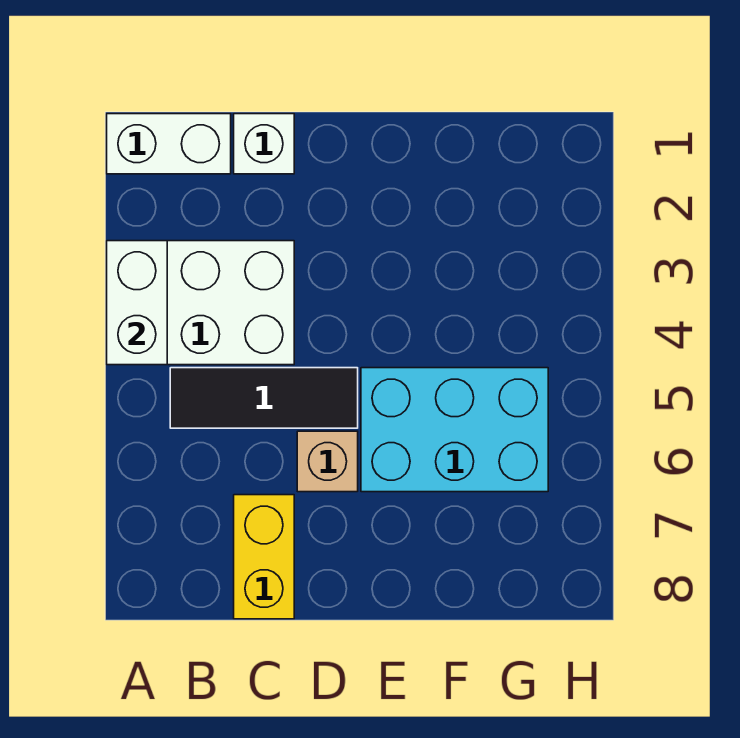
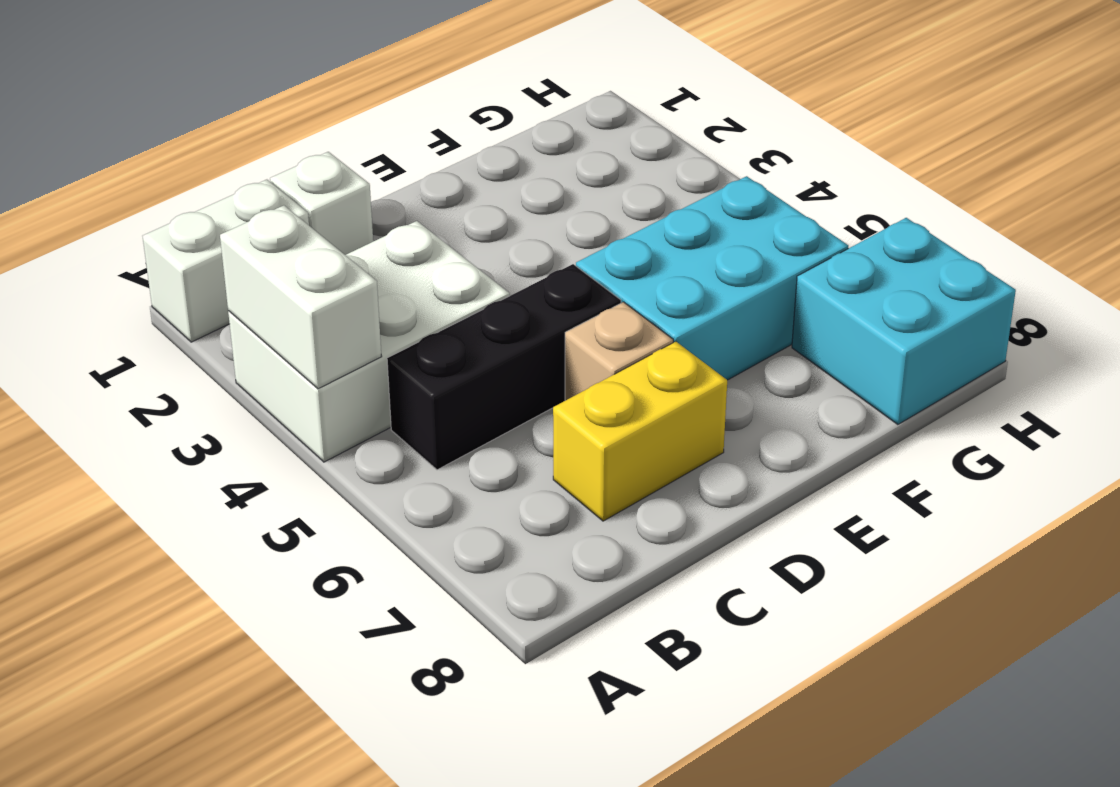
black tile B5:D5 level 1 -> black brick B5:D5 level 1
yellow brick C7:C8 level 1 -> yellow brick C7:D7 level 1
none -> cyan brick G7:H8 level 1

